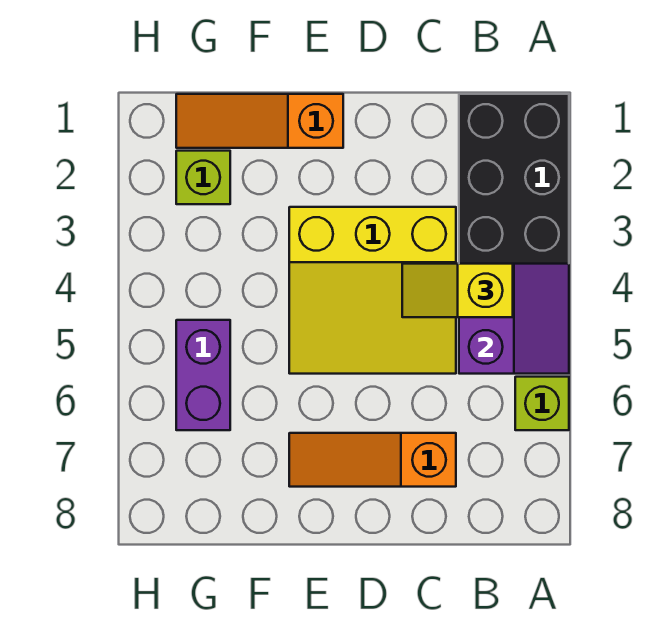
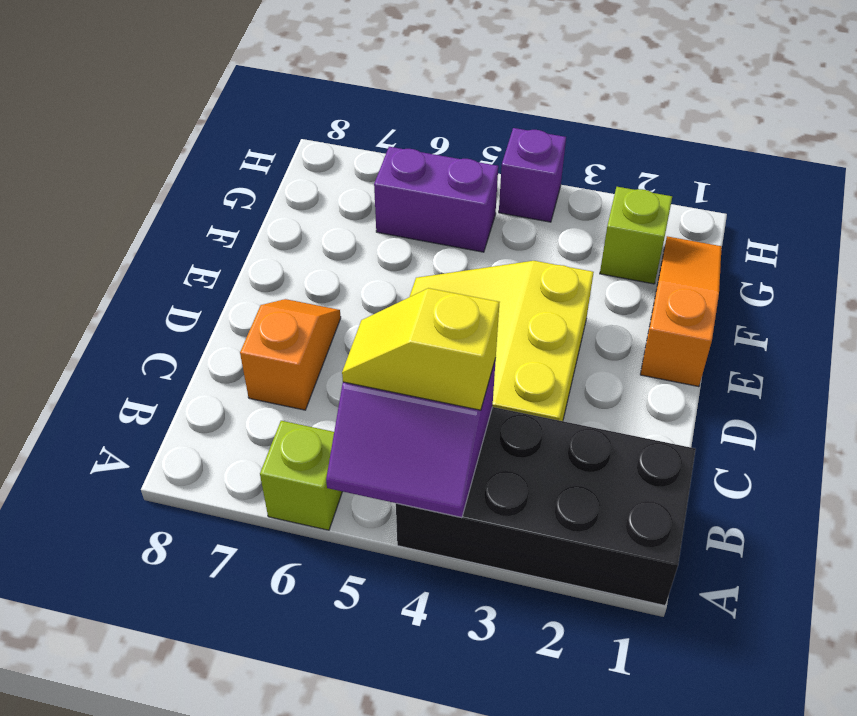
yellow slope B4:C4 level 3 top B -> yellow slope B4:B5 level 3 top 4
orange slope C7:E7 level 1 top C -> orange slope C7:D7 level 1 top C
none -> purple brick H4 level 1

